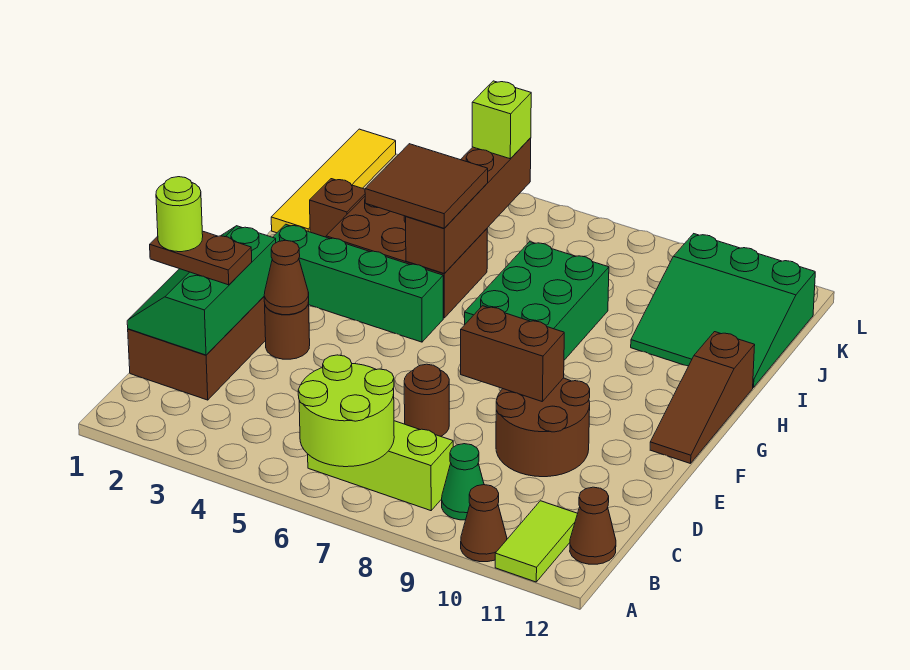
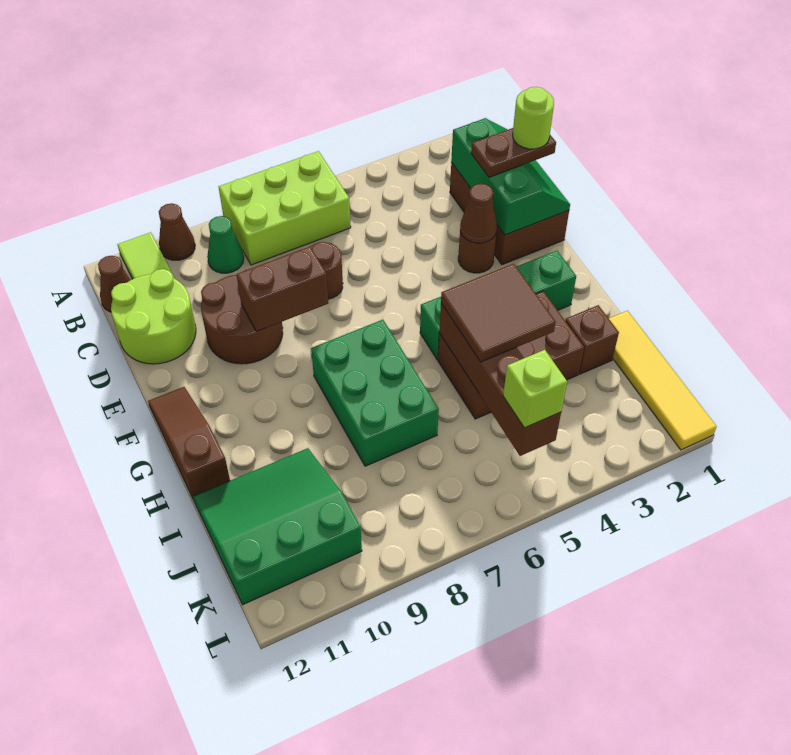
lime round brick A6:B7 level 2 -> lime round brick C11:D12 level 1
lime brick B6:B8 level 1 -> lime brick A6:B8 level 1

